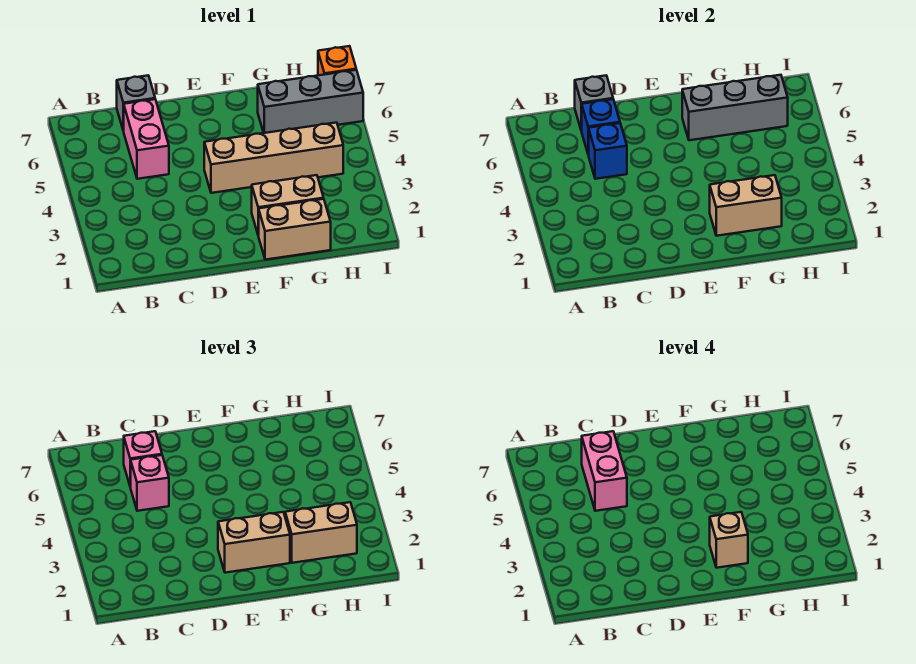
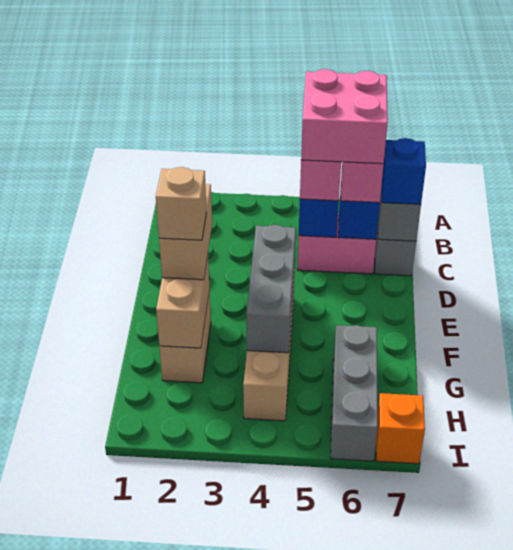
pink brick C5:C6 level 4 -> pink brick B5:C6 level 4
none -> blue brick C7 level 3
tan brick F1:G1 level 1 -> none
grey brick F6:H6 level 2 -> grey brick E4:G4 level 2
tan brick G2:H2 level 3 -> none

